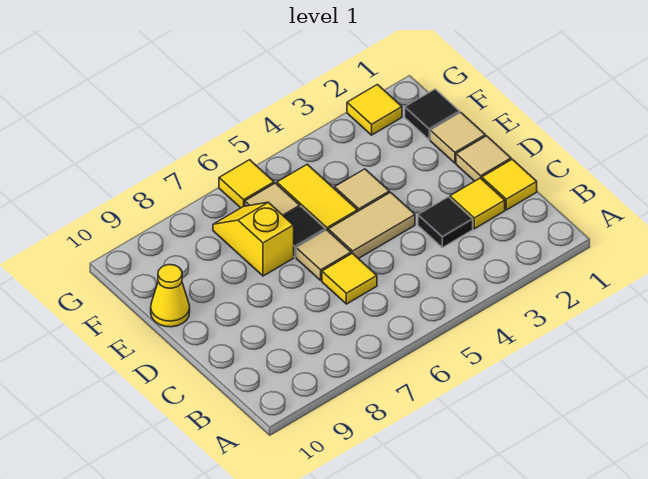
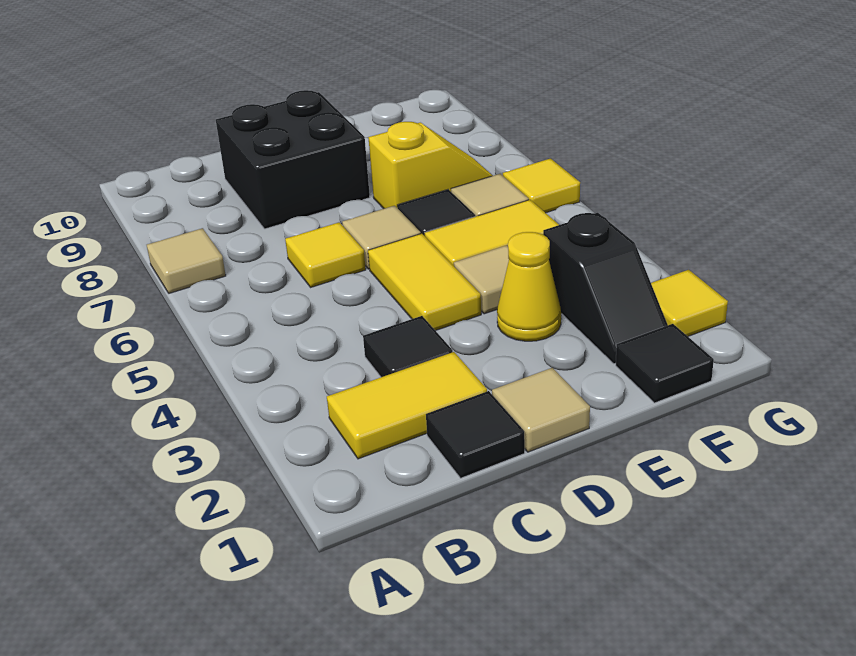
yellow tile C1 level 1 -> black tile C1 level 1
yellow tile C2 level 1 -> yellow tile B2:C2 level 1
none -> black brick C8:D9 level 1
tan tile D4:D5 level 1 -> yellow tile D4:D5 level 1
tan tile E1 level 1 -> tan tile A7 level 1
yellow cone E10 level 1 -> yellow cone E3 level 1
none -> black slope F2:F3 level 1 top 3

